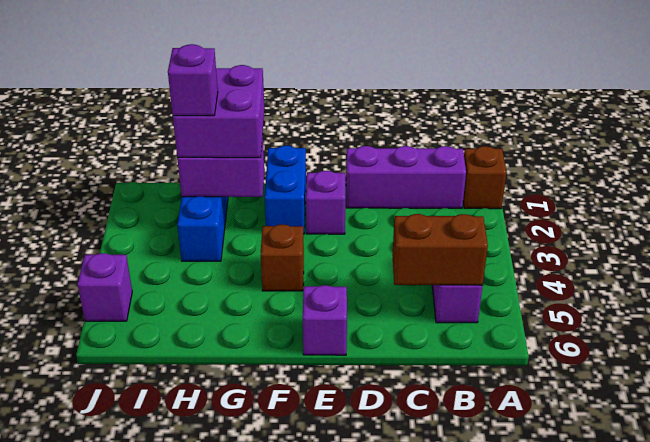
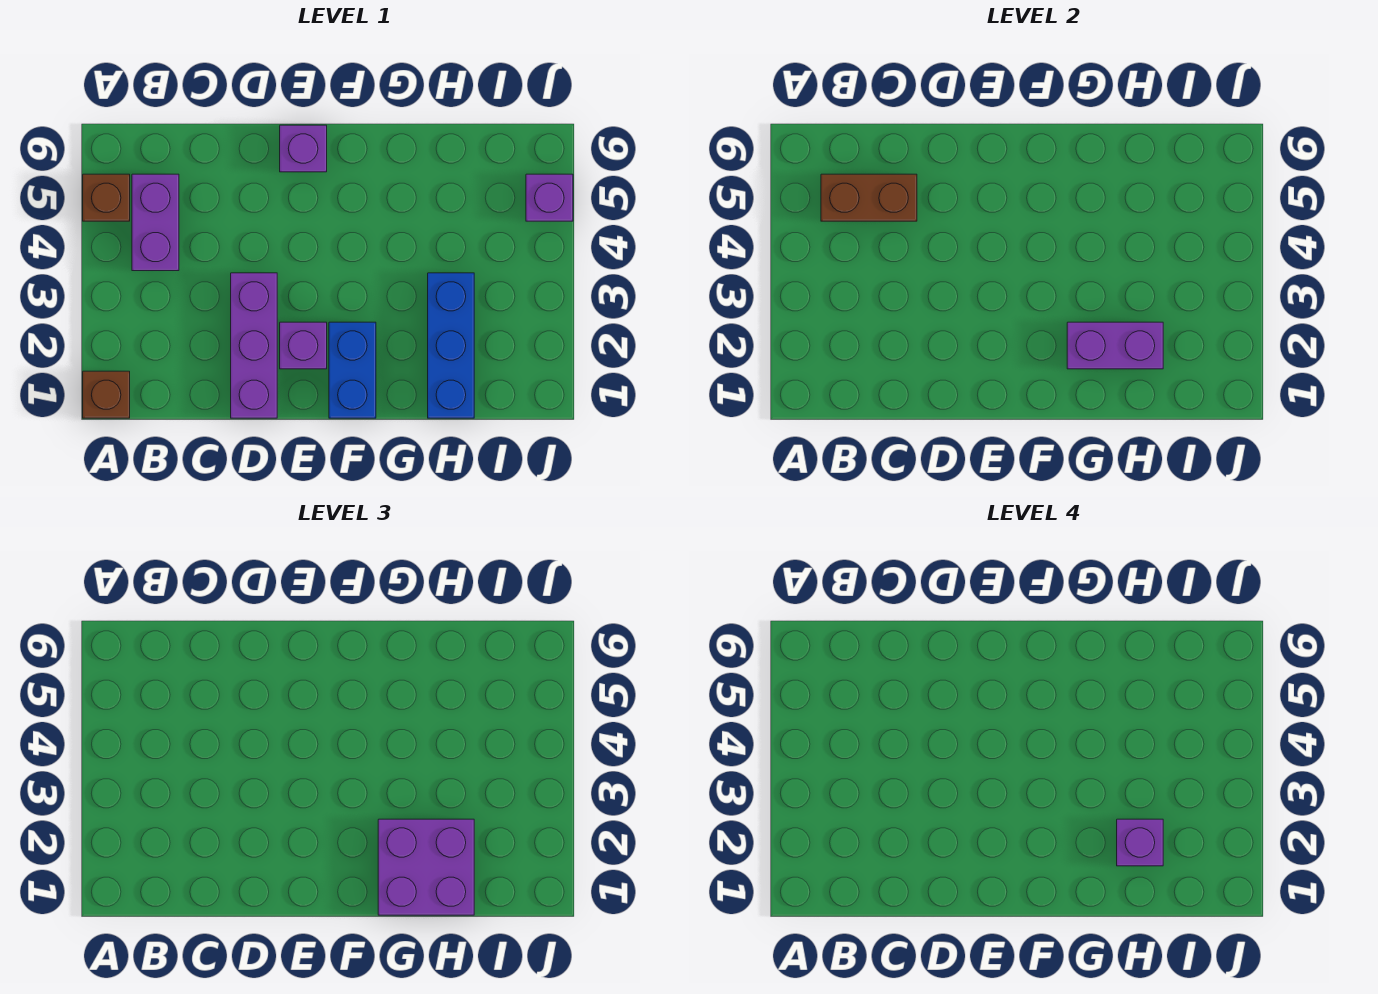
purple brick B1:D1 level 1 -> purple brick D1:D3 level 1
brown brick F4 level 1 -> brown brick A5 level 1

